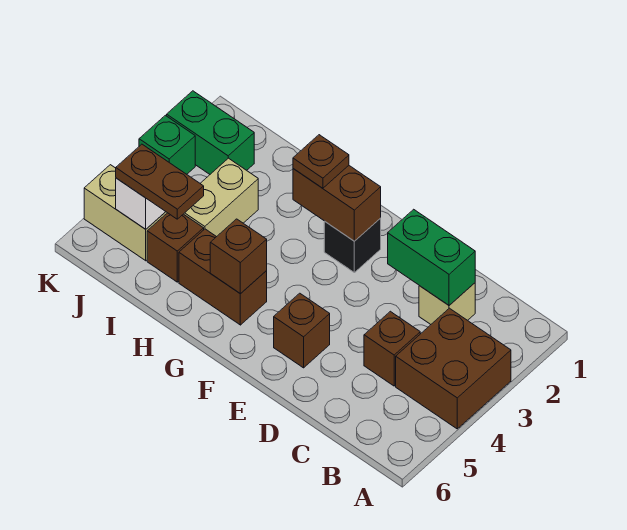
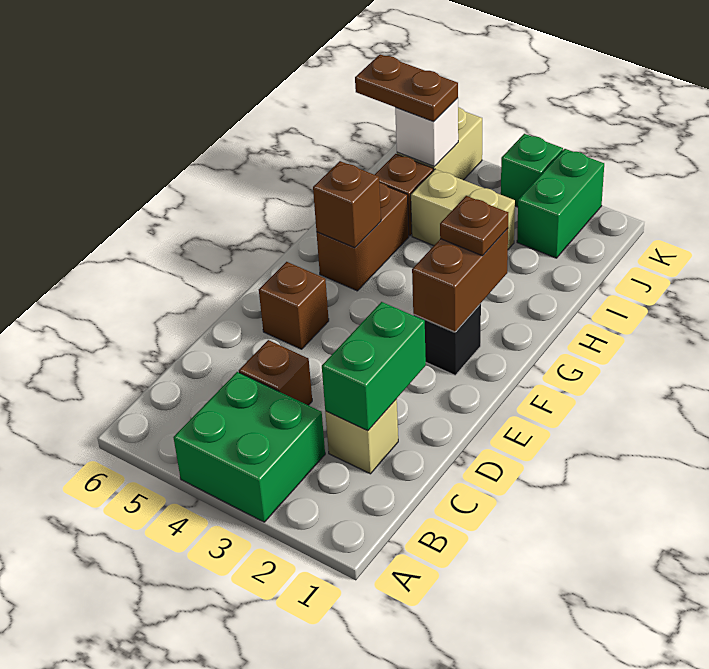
brown brick A3:B4 level 1 -> green brick A3:B4 level 1
brown plate I5:J5 level 3 -> brown plate J5:J6 level 3

